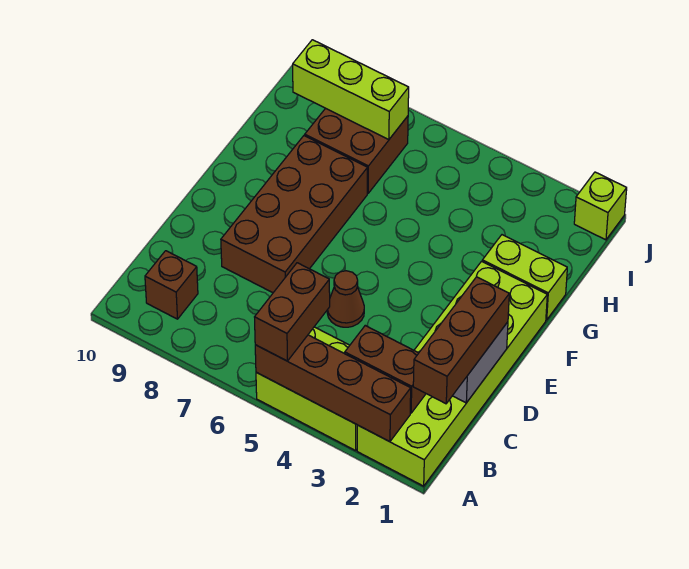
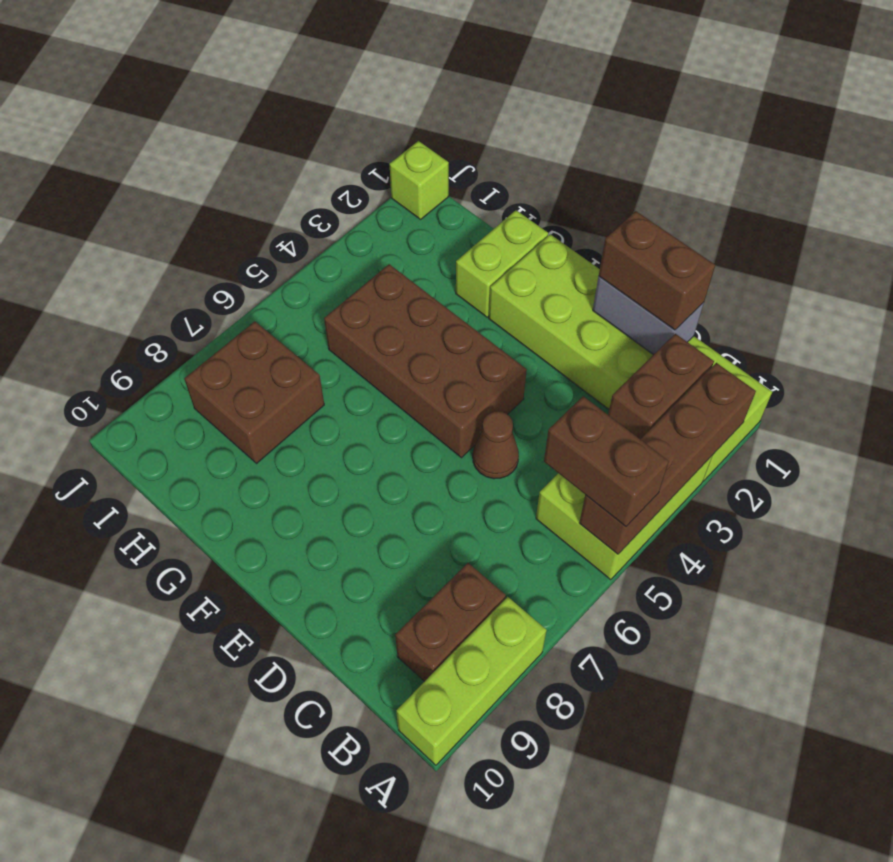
brown brick B1:D1 level 3 -> brown brick C1:D1 level 3
brown brick B9 level 1 -> brown brick B8:B9 level 1
brown brick D7:G8 level 1 -> brown brick E4:H5 level 1
lime brick I7:I9 level 2 -> lime brick A8:A10 level 1

